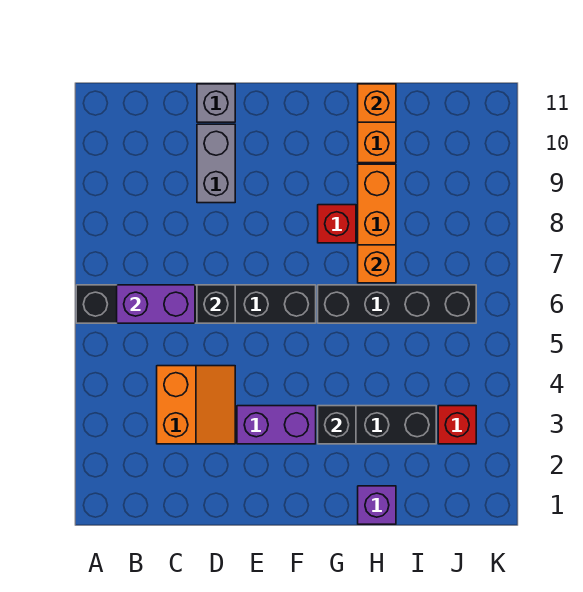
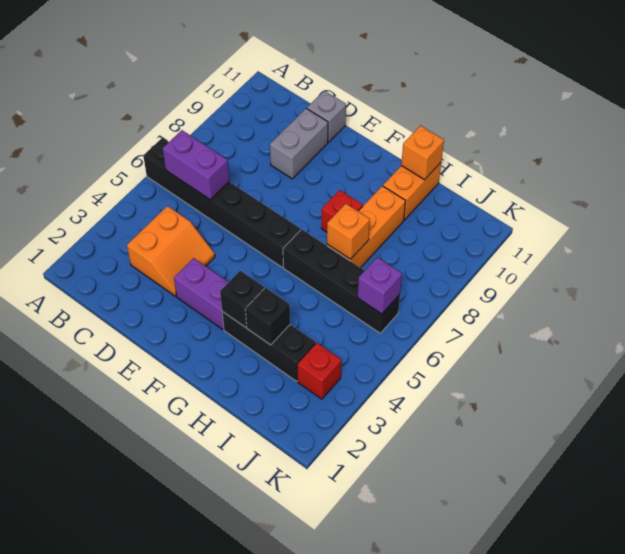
black brick D6 level 2 -> black brick H3 level 2
purple brick H1 level 1 -> purple brick J6 level 2

